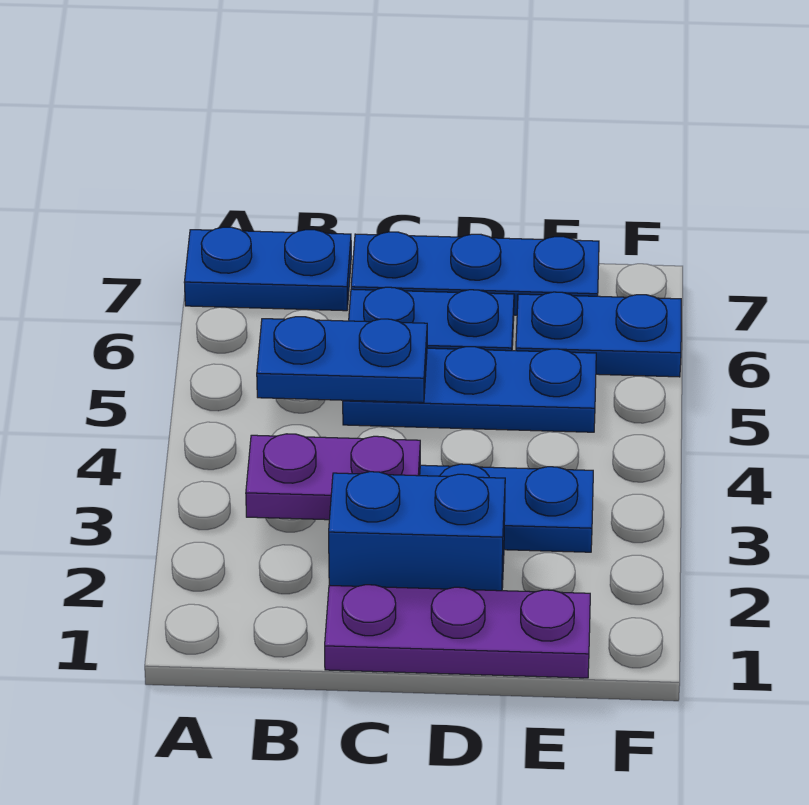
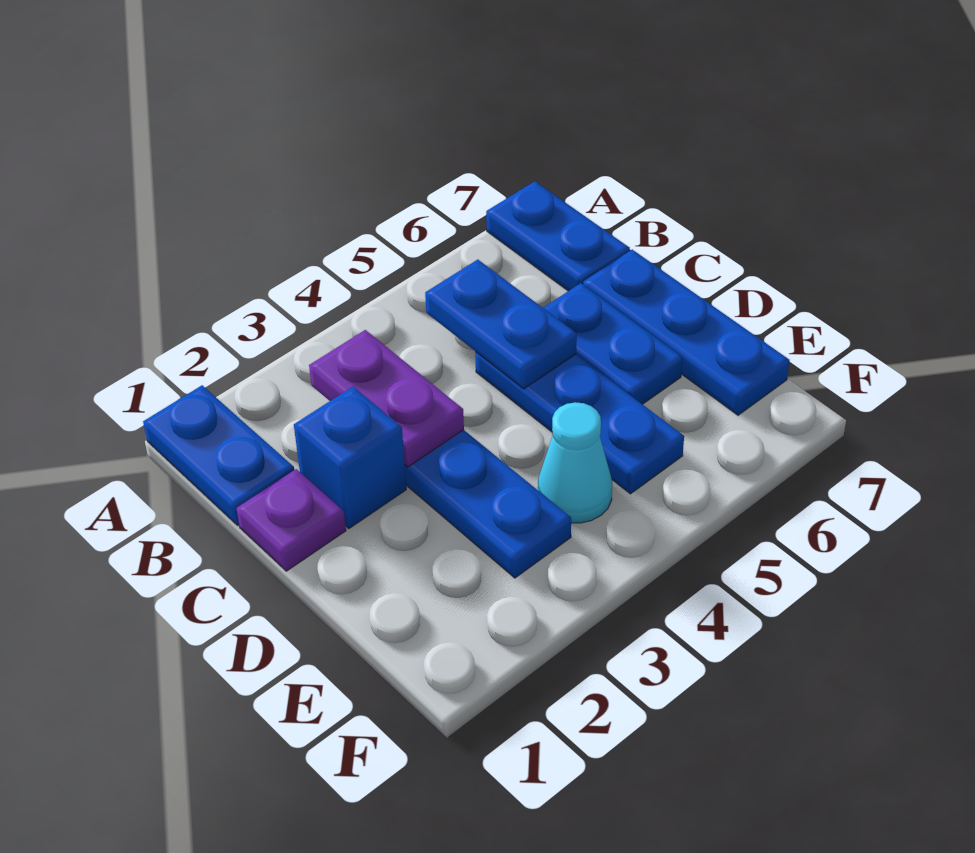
purple plate C1:E1 level 1 -> purple plate C1 level 1
blue brick C2:D2 level 1 -> blue brick C2 level 1
none -> cyan cone E4 level 1
blue plate E6:F6 level 1 -> blue plate A1:B1 level 1

